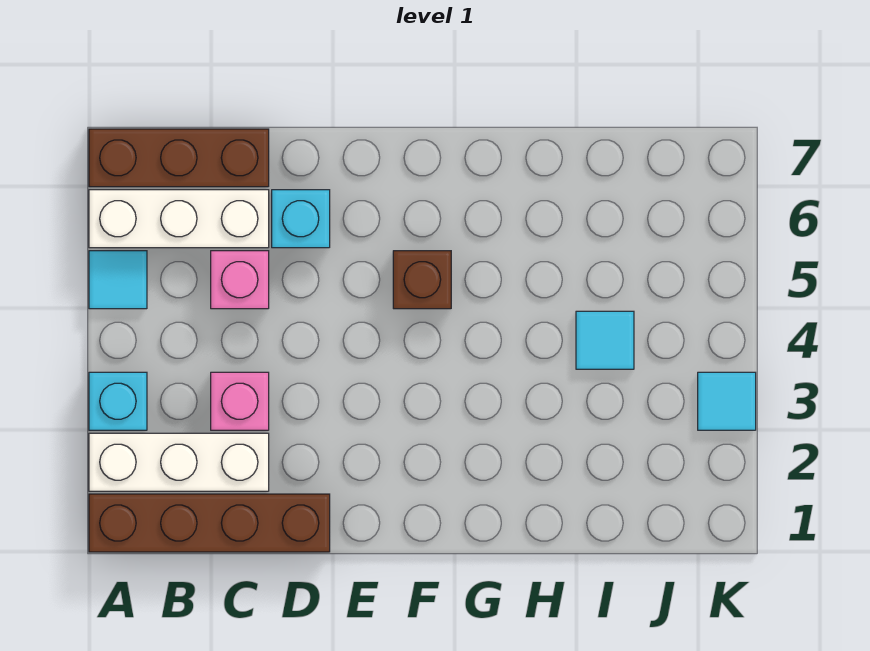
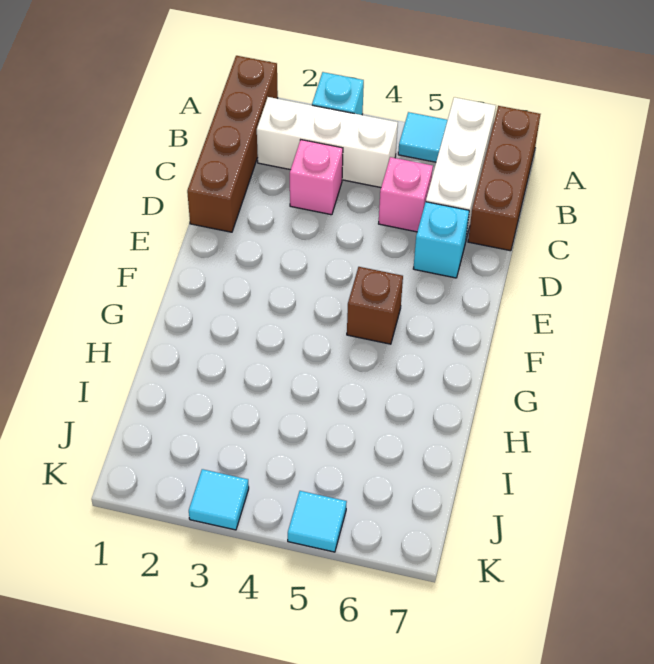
white brick A2:C2 level 1 -> white brick B2:B4 level 1
cyan tile I4 level 1 -> cyan tile K5 level 1

